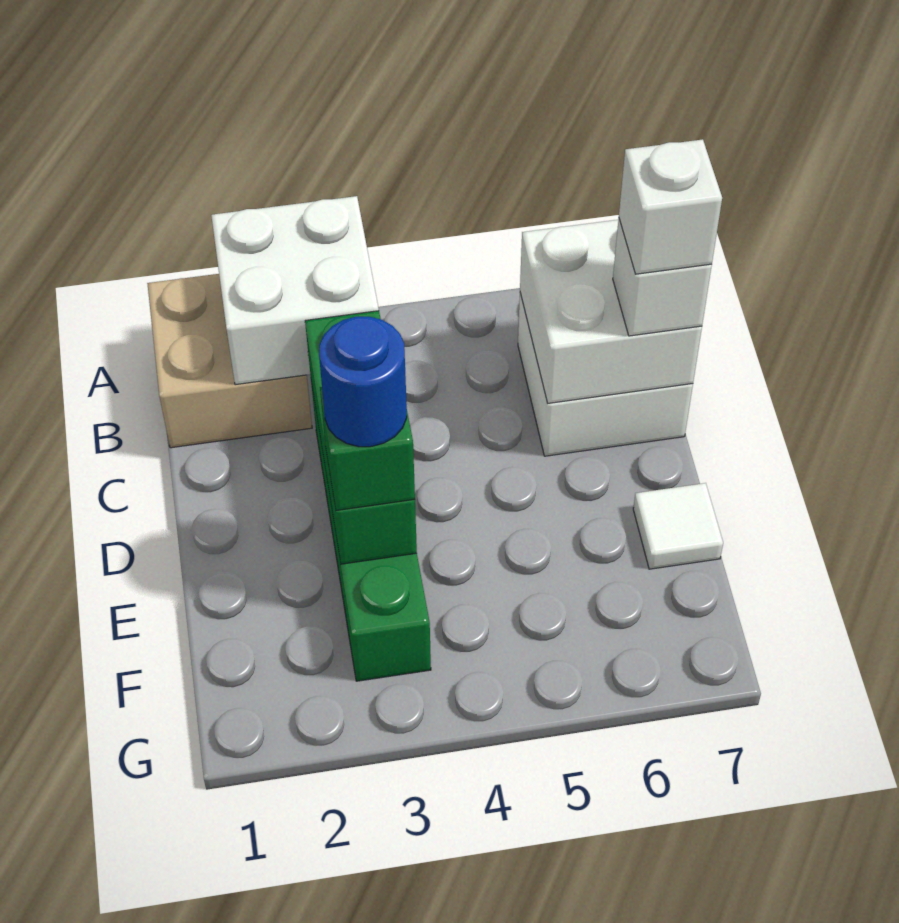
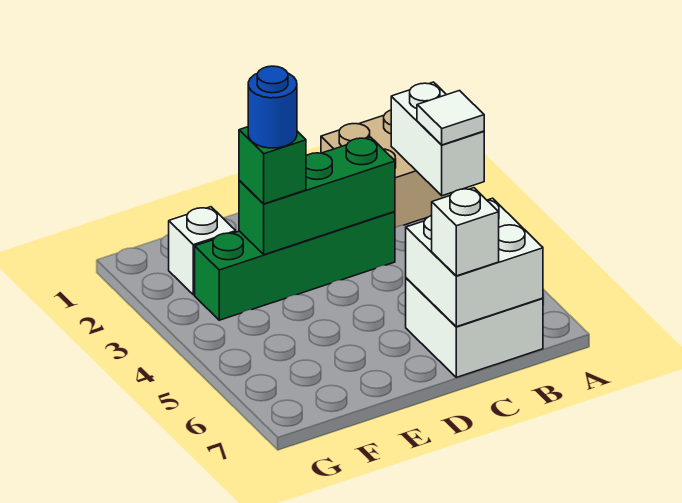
white brick A2:B3 level 2 -> white brick A2:A3 level 2
white brick C7 level 4 -> white brick F2 level 1
white tile E7 level 1 -> white tile A3 level 3

